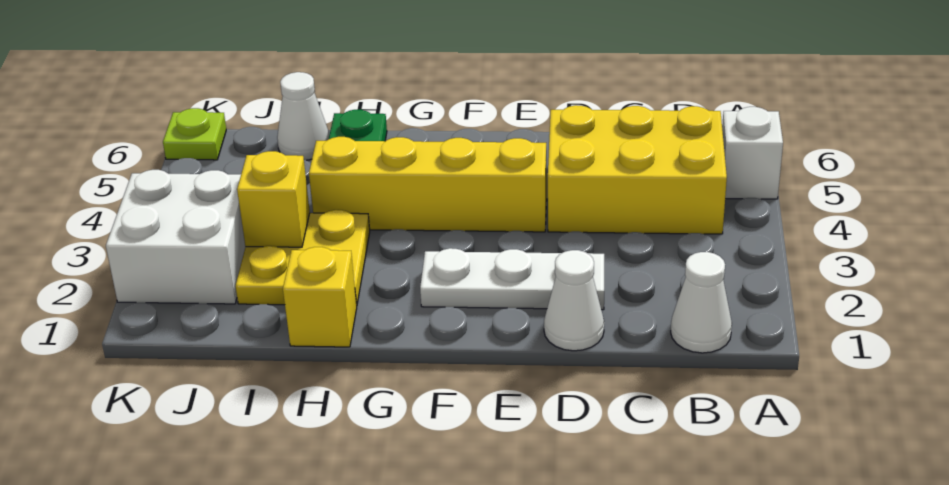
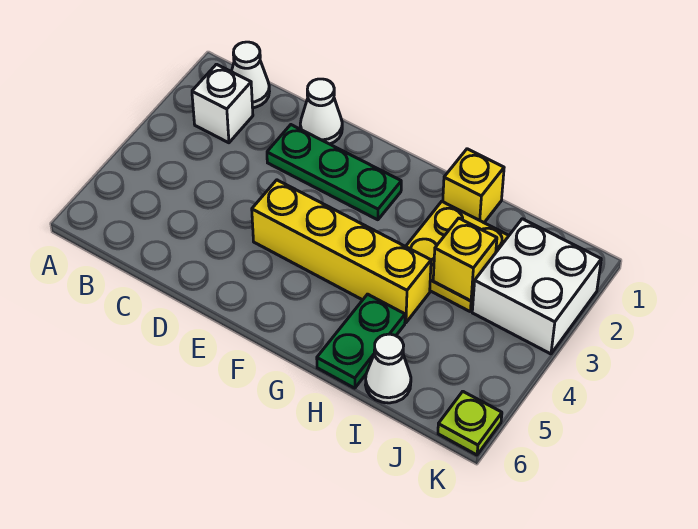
white brick A5 level 1 -> white brick B2 level 1
yellow brick B4:D5 level 1 -> none
white plate D2:F2 level 1 -> green plate D2:F2 level 1

